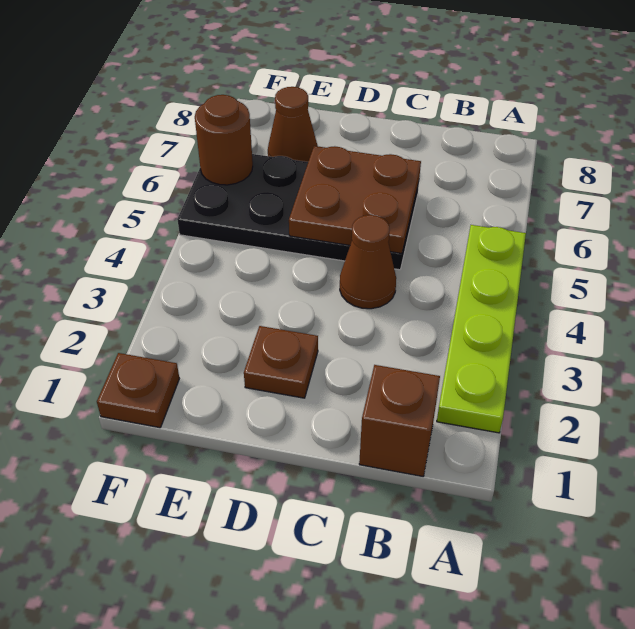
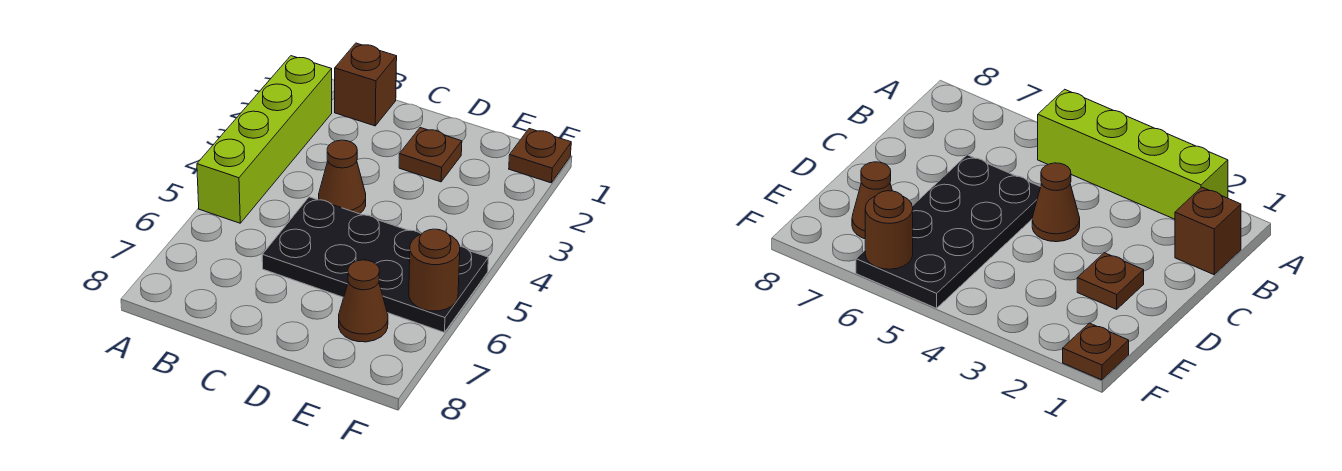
lime plate A2:A5 level 1 -> lime brick A2:A5 level 1
brown plate C5:D6 level 2 -> none

